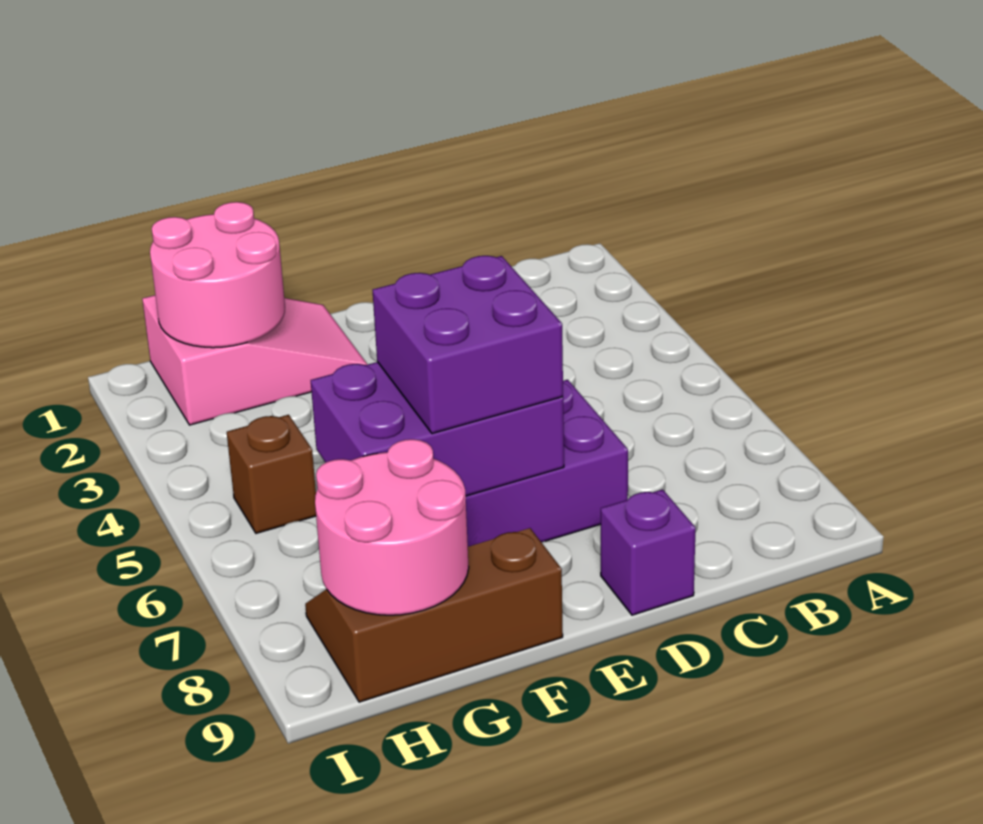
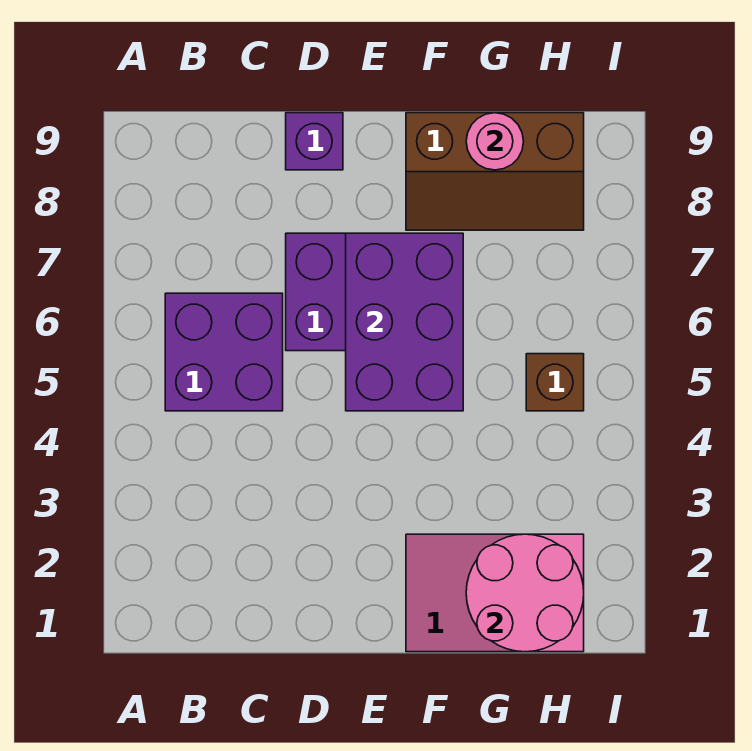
purple brick E6:G7 level 2 -> purple brick E5:F7 level 2
purple brick E6:F7 level 3 -> purple brick B5:C6 level 1
pink round brick G8:H9 level 2 -> pink round brick G9 level 2

